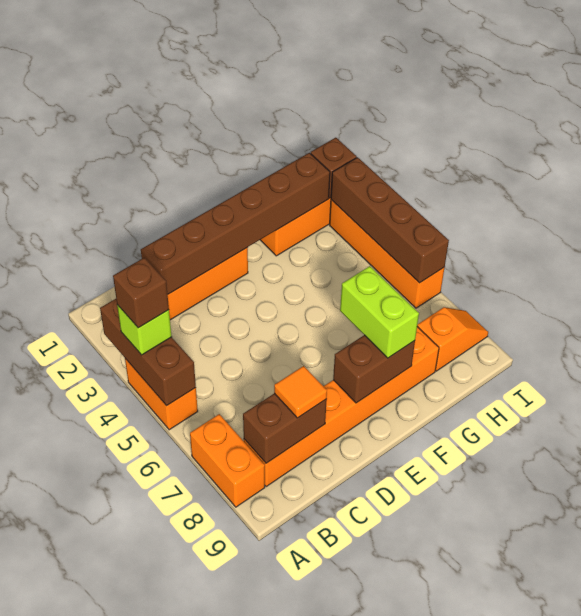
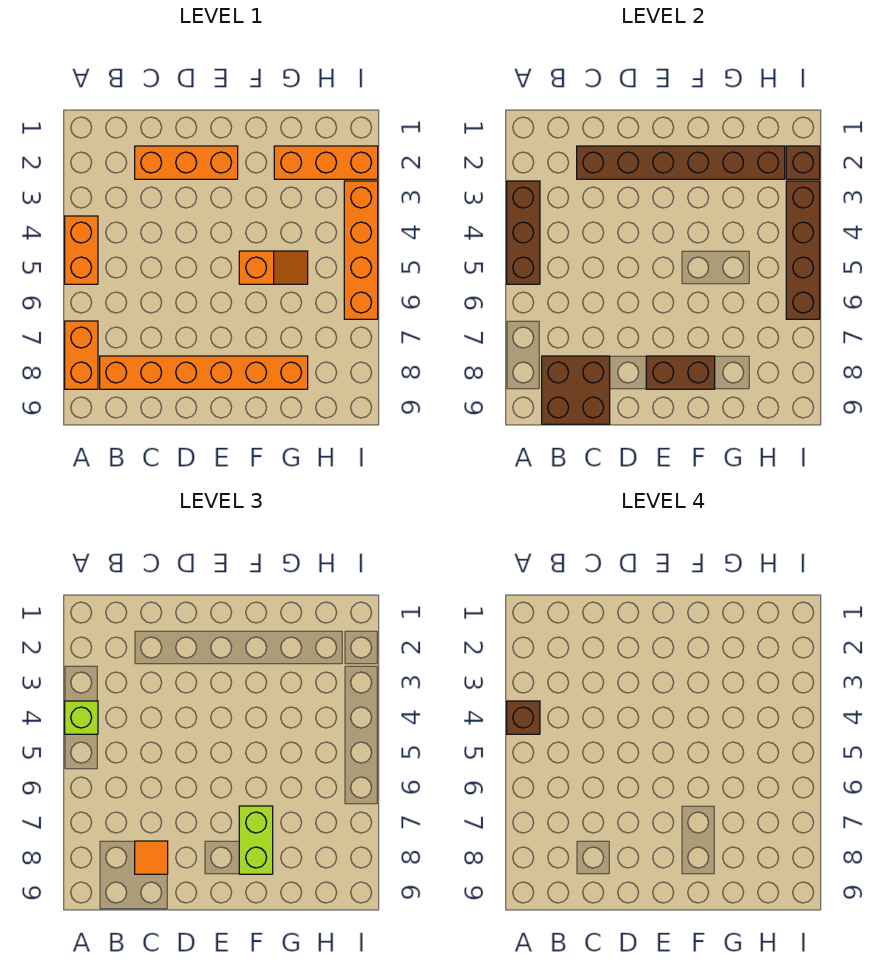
brown brick B8:C8 level 2 -> brown brick B8:C9 level 2
orange slope H8:I8 level 1 top H -> orange slope F5:G5 level 1 top F

